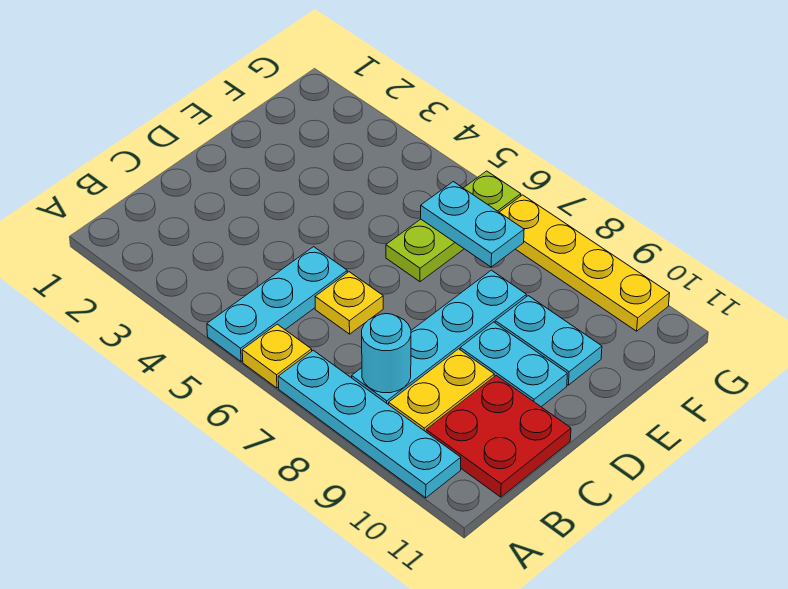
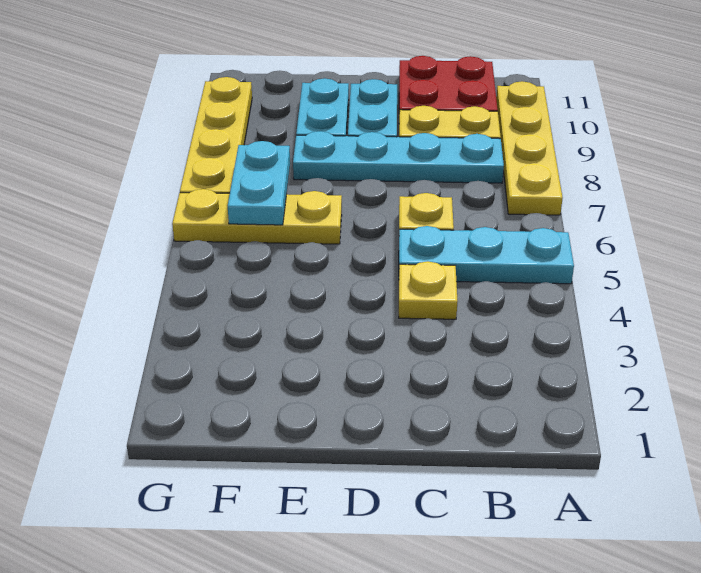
yellow plate A6 level 1 -> yellow plate C4 level 1
cyan plate A7:A10 level 1 -> yellow plate A7:A10 level 1
cyan round brick B8 level 2 -> none
lime plate E6:G6 level 1 -> yellow plate E6:G6 level 1

